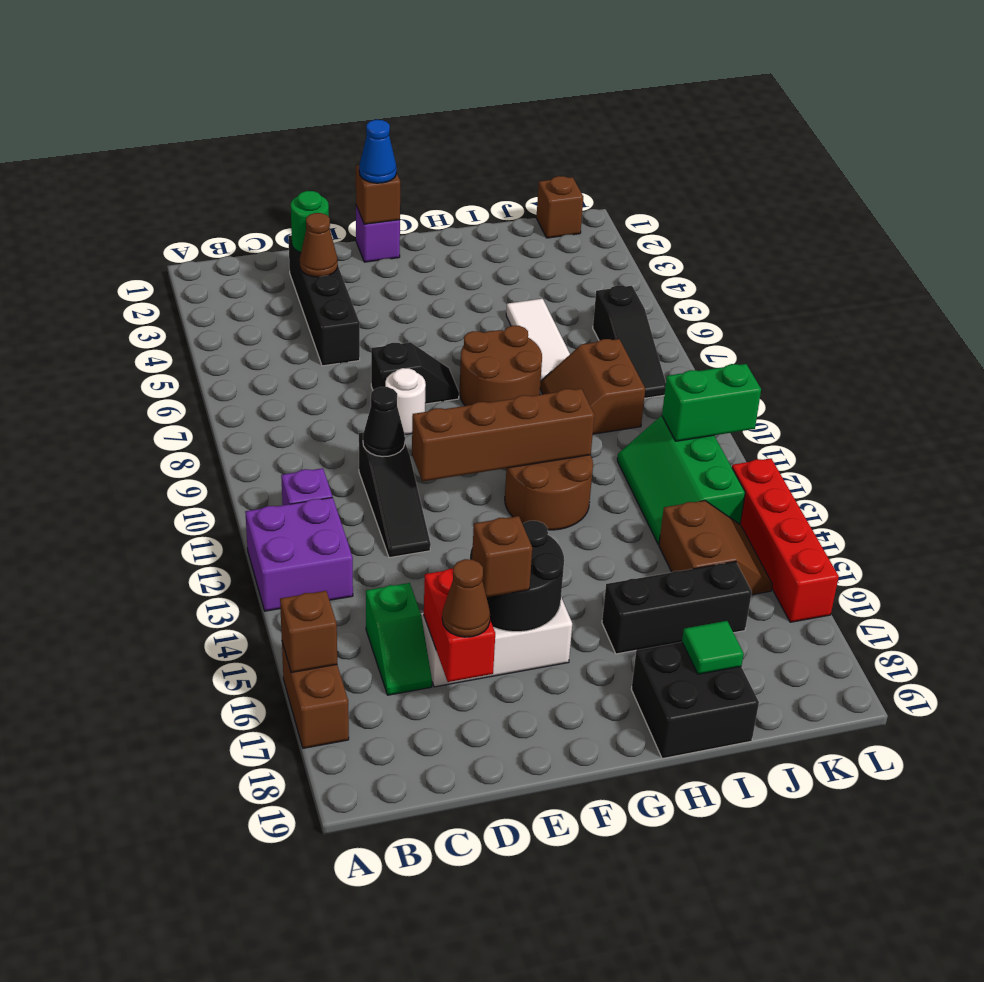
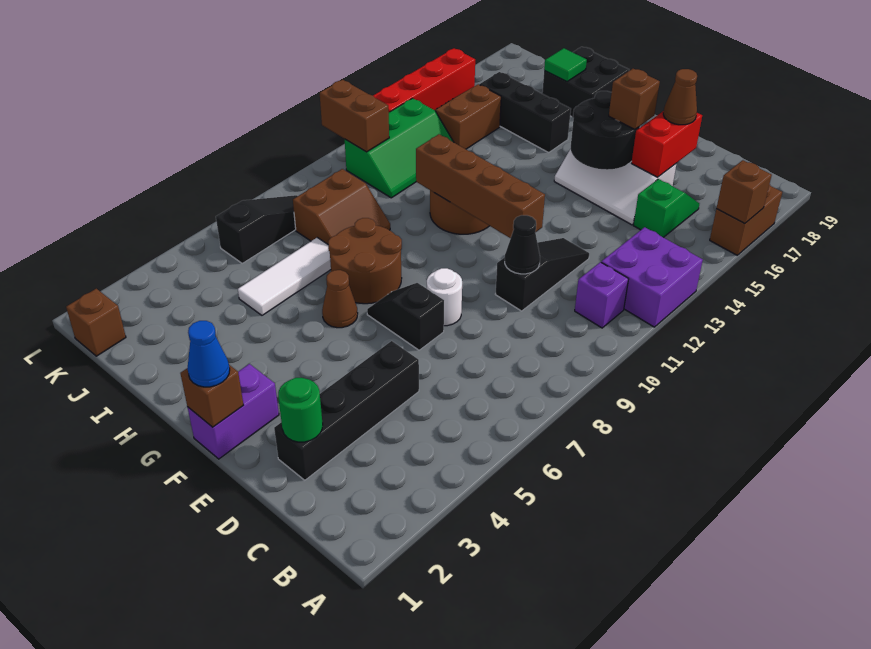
brown cone D3 level 2 -> brown cone G6 level 1
purple brick F1 level 1 -> purple brick F1:F2 level 1
green brick K11:L11 level 2 -> brown brick K11:L11 level 2

